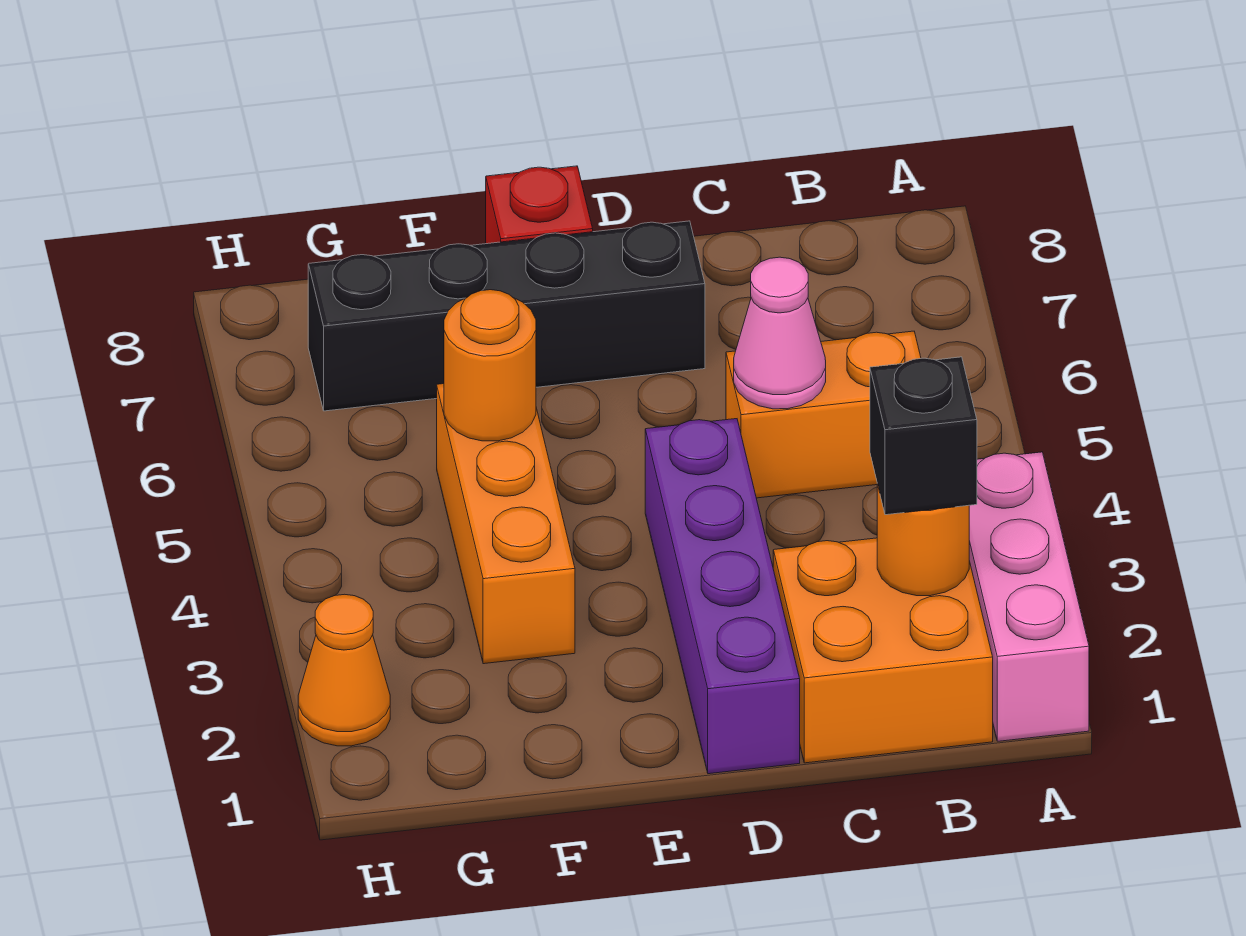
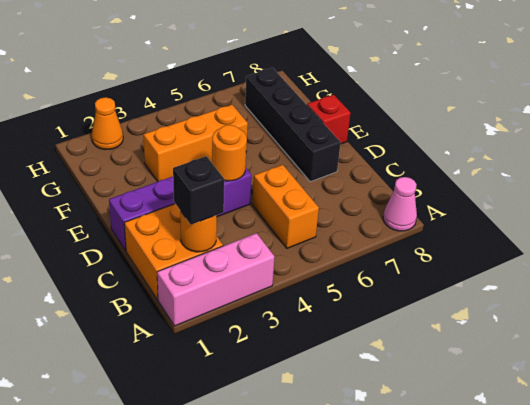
pink cone C5 level 2 -> pink cone A8 level 1
orange round brick F5 level 2 -> orange round brick D4 level 2

